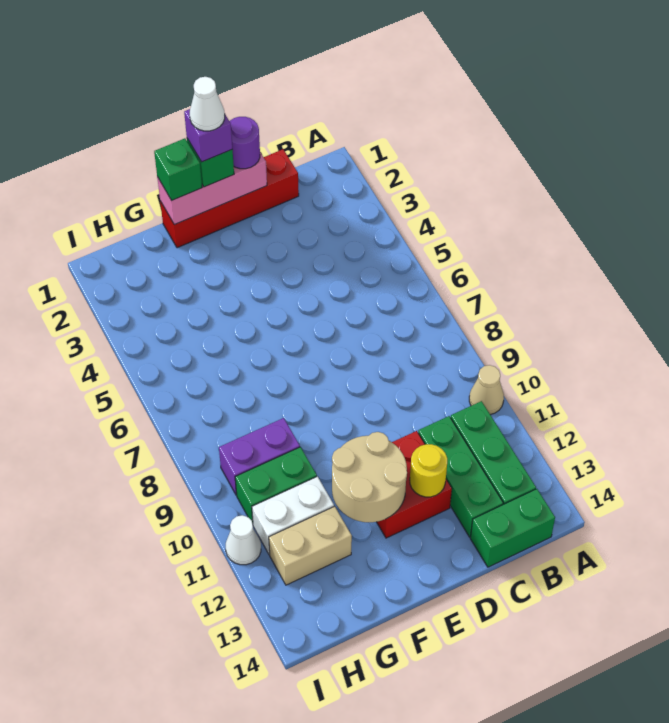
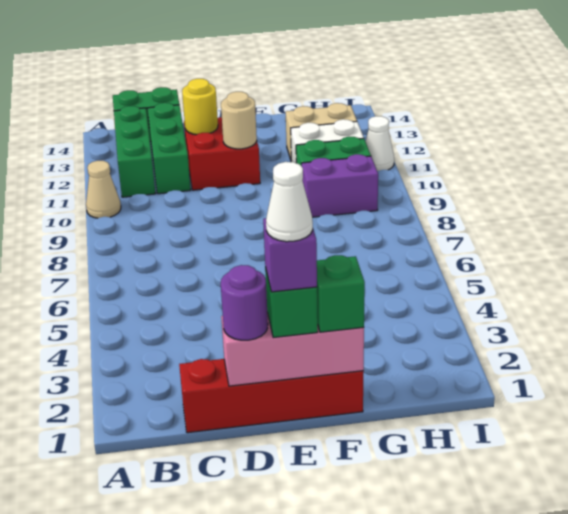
tan round brick E11:F12 level 2 -> tan round brick E11 level 2

